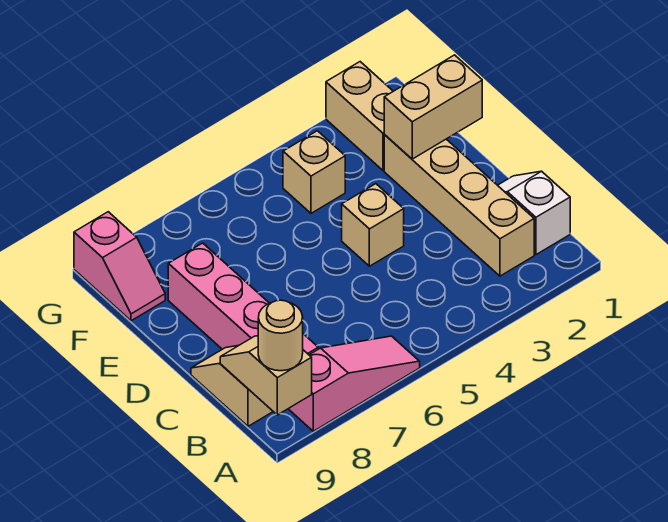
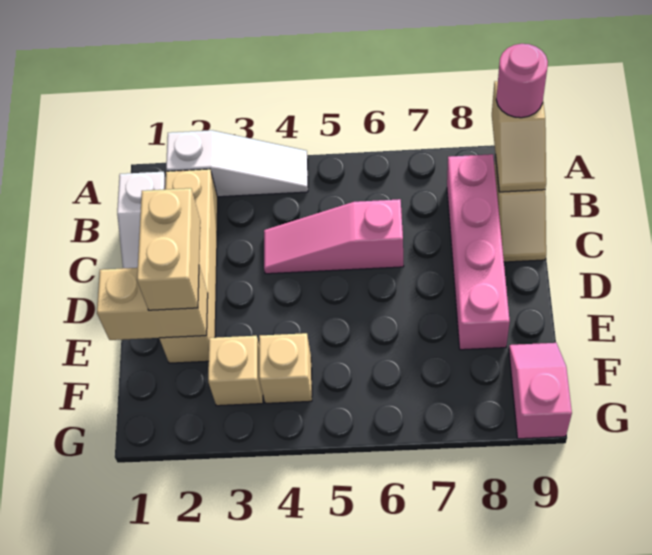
none -> white slope A2:A4 level 1 top 2
pink slope A6:A8 level 1 top 8 -> pink slope C4:C6 level 1 top 6
tan round brick A9 level 3 -> pink round brick A9 level 3
tan brick D4 level 1 -> tan brick F3 level 1
tan brick F2:G2 level 1 -> tan brick D2:E2 level 3

